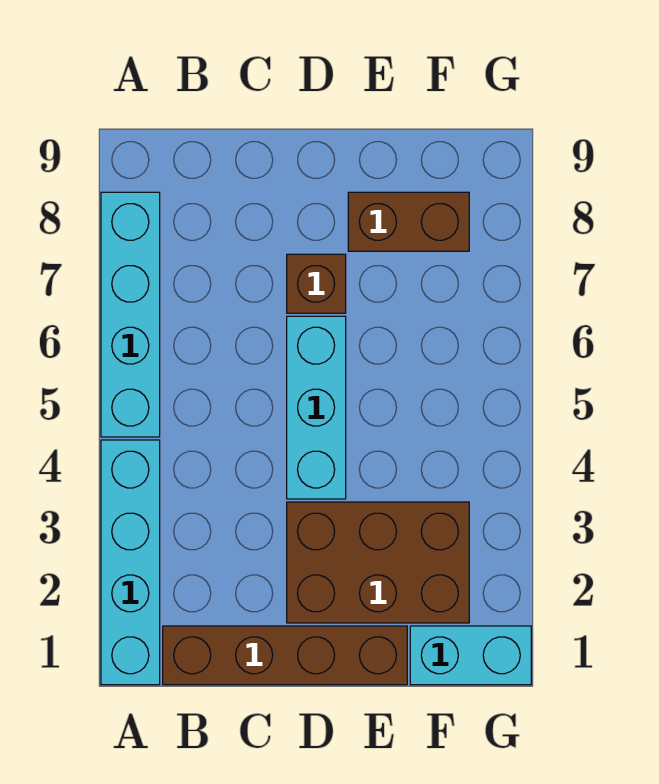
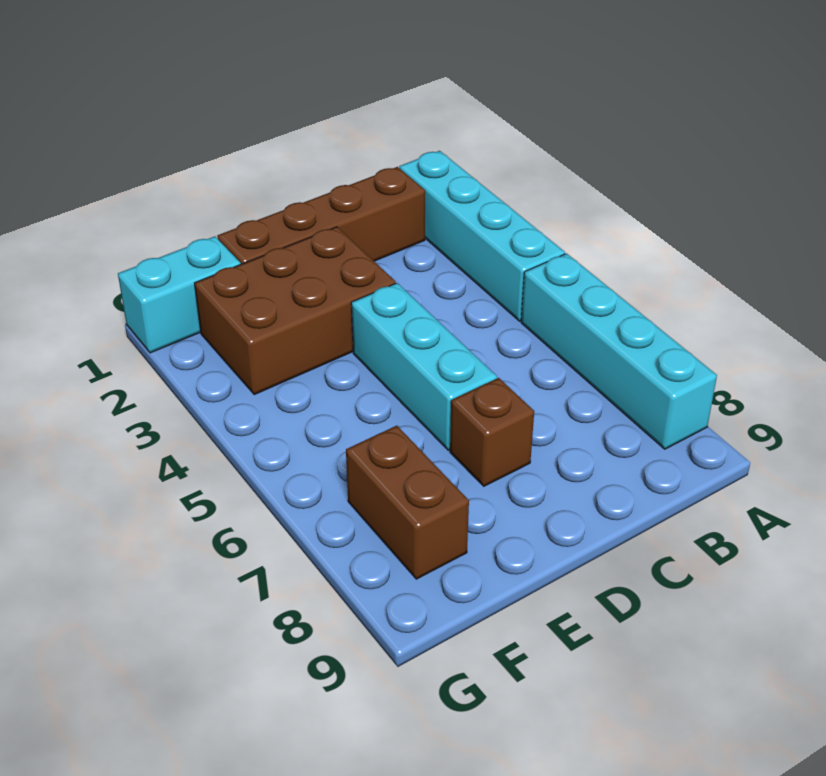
brown brick E8:F8 level 1 -> brown brick F7:F8 level 1

